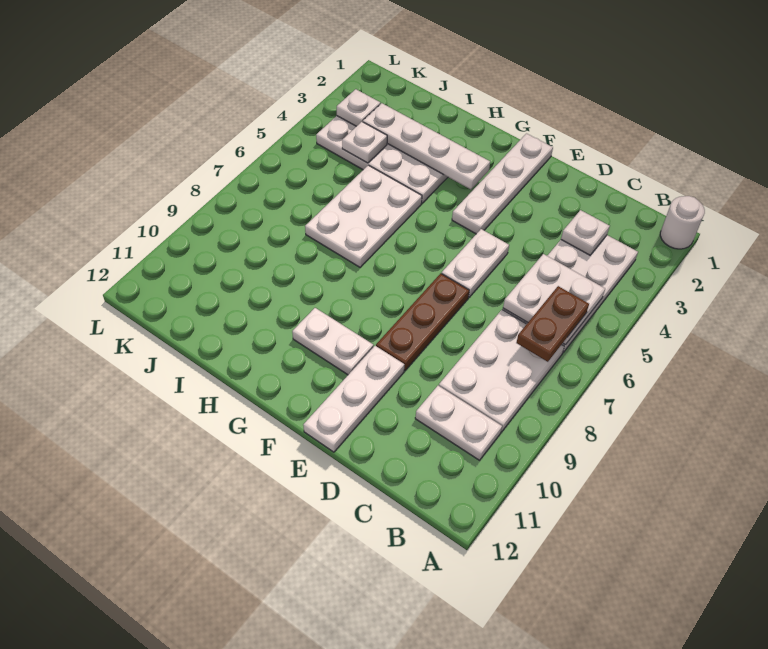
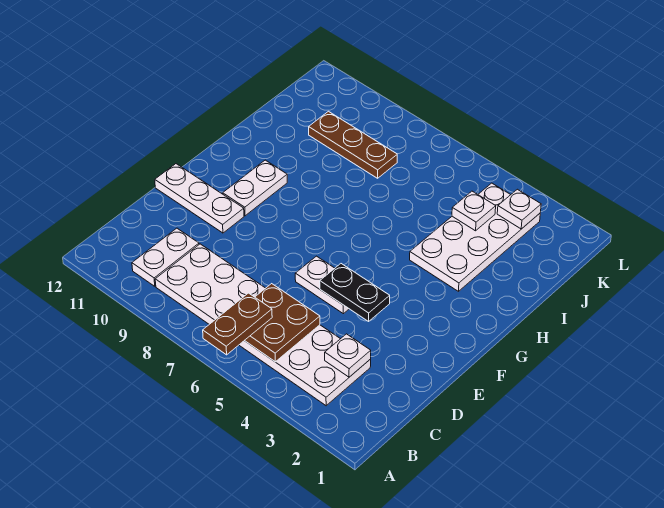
white round brick A1 level 1 -> none
white plate B5:C6 level 2 -> brown plate B5:C6 level 2
brown plate B6:B7 level 3 -> brown plate A6:B6 level 3
none -> black plate E4:E5 level 2
brown plate E7:E9 level 1 -> brown plate J8:J10 level 1
white plate F1:F4 level 1 -> none
white plate G3:J3 level 2 -> none
white plate H5:I7 level 1 -> none

